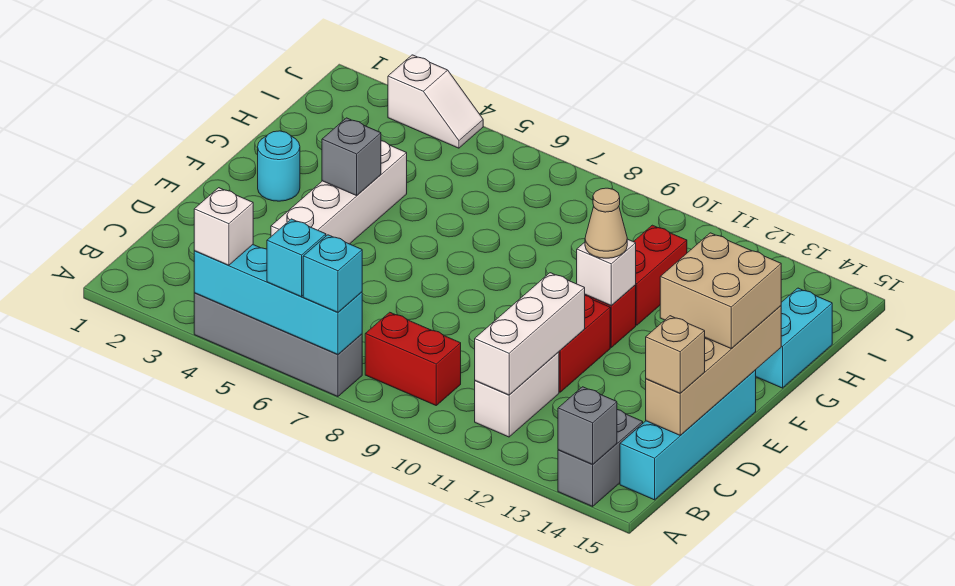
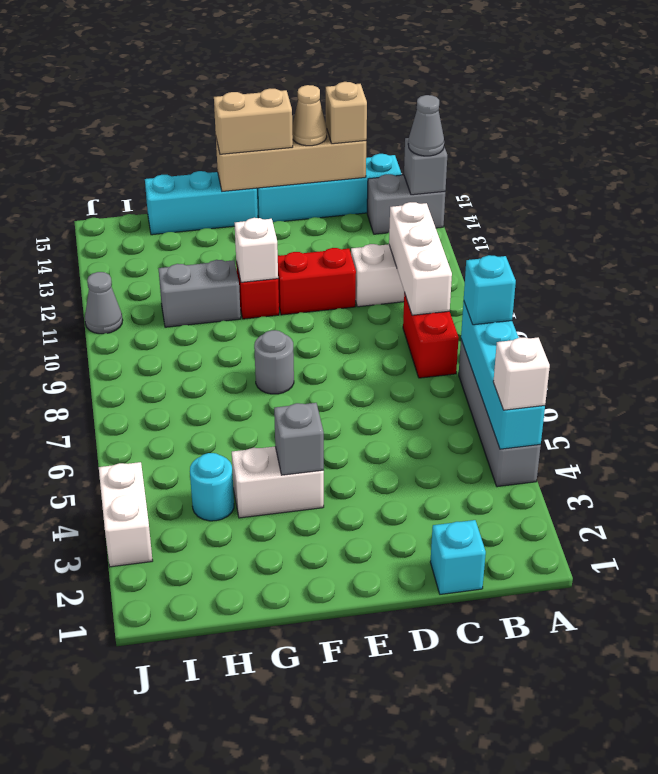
cyan brick A6 level 3 -> cyan brick C1 level 1
none -> grey cone A14 level 3
white brick B11:D11 level 2 -> white brick B9:B11 level 2
white brick D4:G4 level 1 -> white brick F4:G4 level 1
tan brick E14:F15 level 3 -> tan brick E15:F15 level 3
cyan round brick F2 level 1 -> cyan round brick H4 level 1
none -> grey round brick F8 level 1
tan cone F11 level 3 -> tan cone D15 level 3
red brick G11:H11 level 1 -> grey brick G11:H11 level 1
cyan brick G15:H15 level 1 -> cyan brick F15:H15 level 1
white slope J3:J4 level 1 top 3 -> white brick J3:J4 level 1
none -> grey cone J11 level 1

